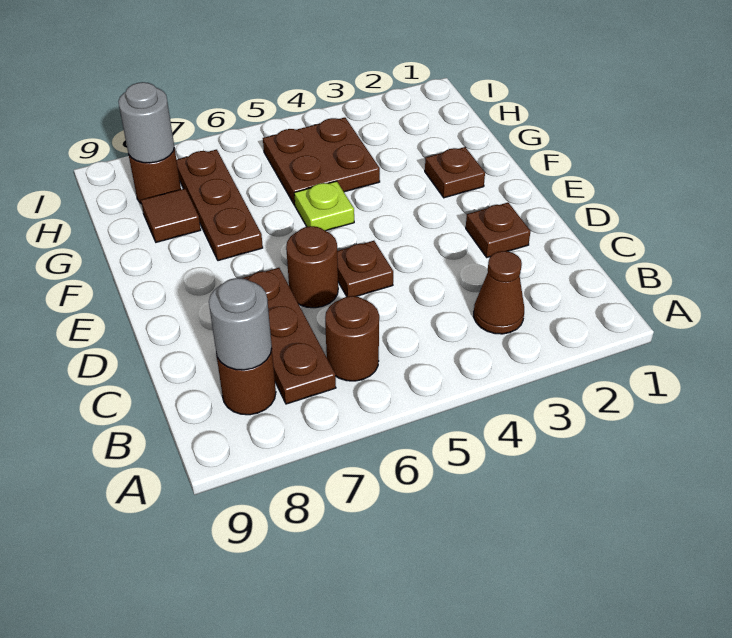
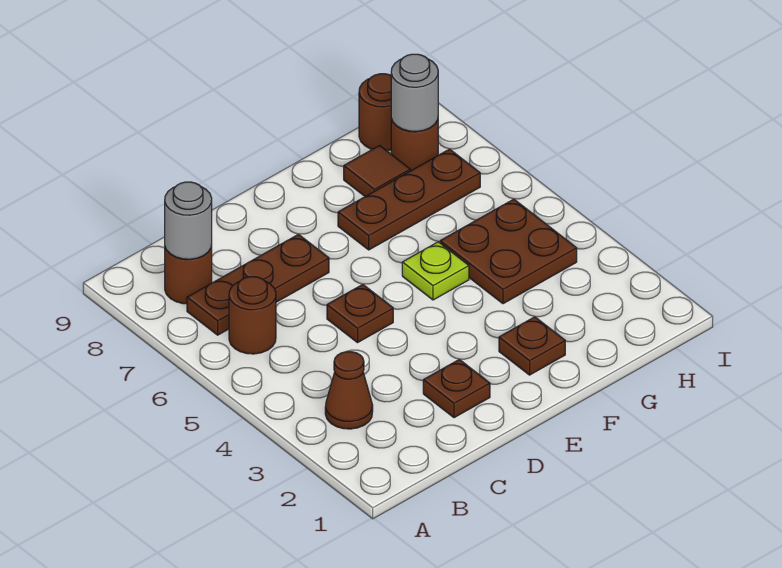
brown round brick D6 level 1 -> brown round brick H9 level 1

